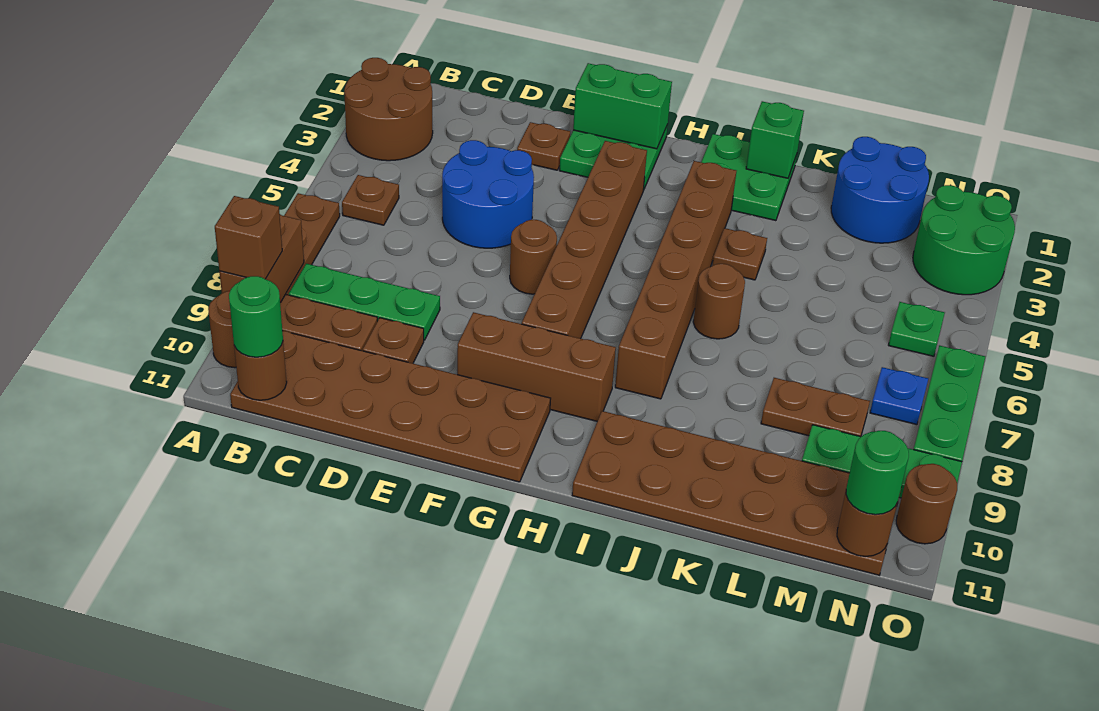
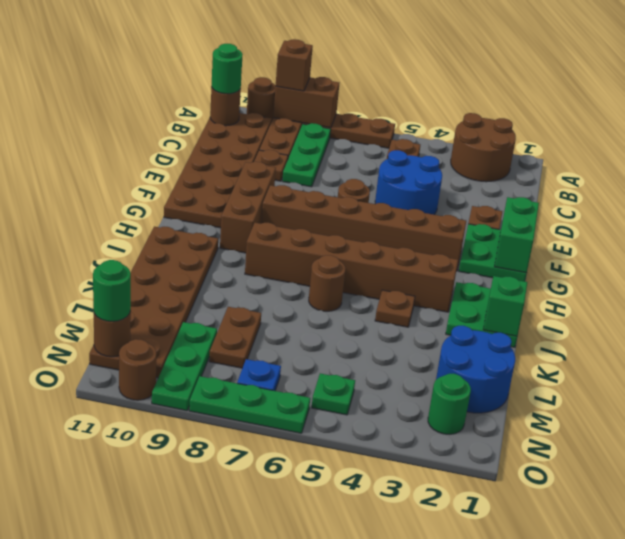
green round brick N2:O3 level 1 -> green round brick N2 level 1

